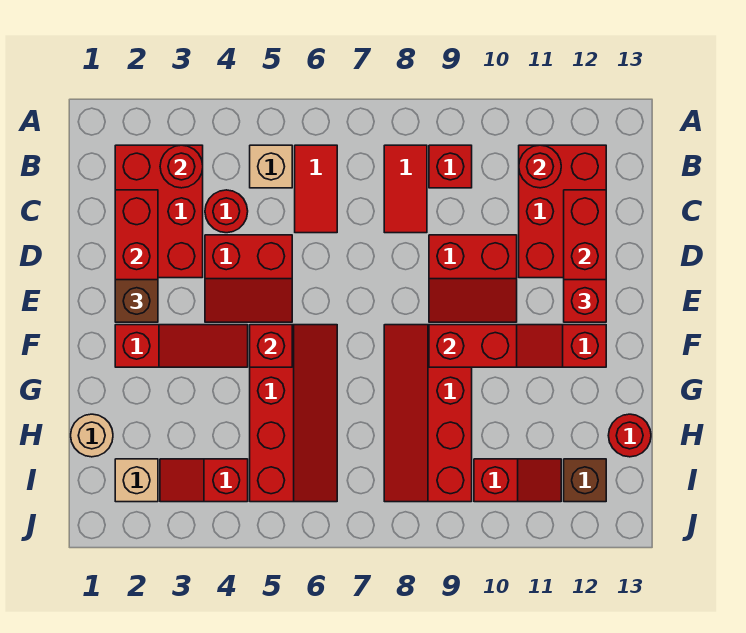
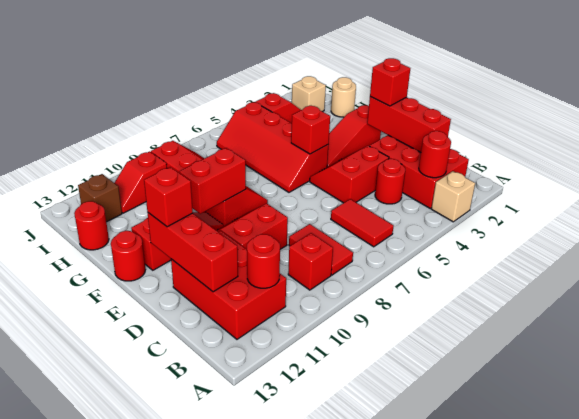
tan brick B5 level 1 -> tan brick A3 level 1
brown brick E2 level 3 -> red brick E2 level 3
none -> red round brick F13 level 1

